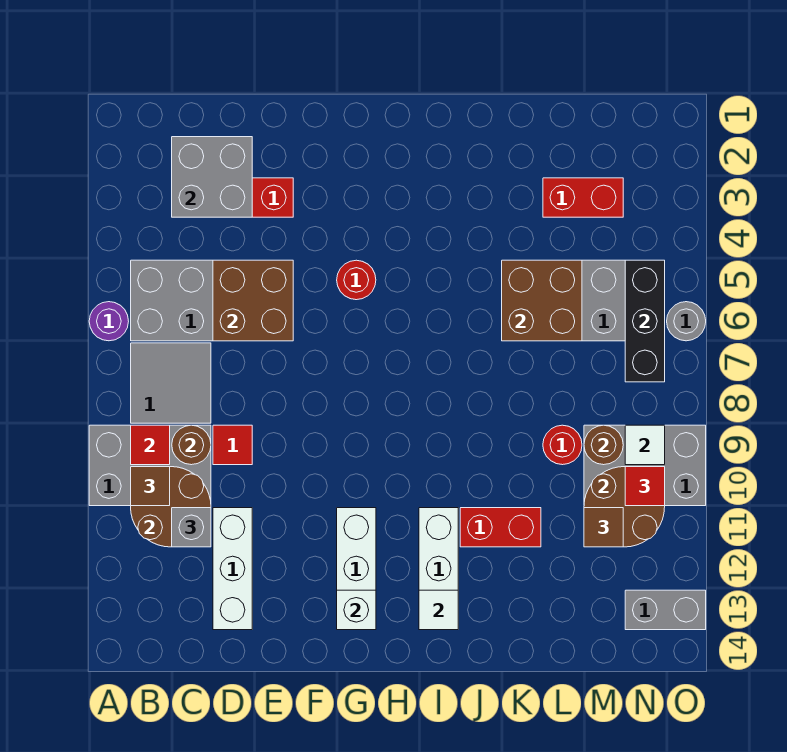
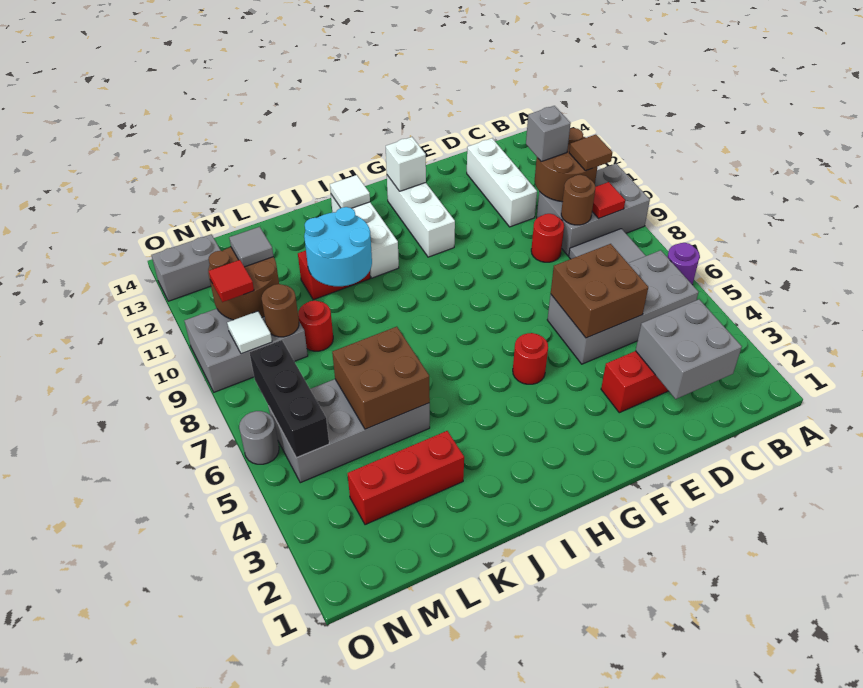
red tile D9 level 1 -> red round brick D9 level 1
none -> cyan round brick J10:K11 level 2
red brick L3:M3 level 1 -> red brick K3:M3 level 1
brown tile M11 level 3 -> grey tile M11 level 3

